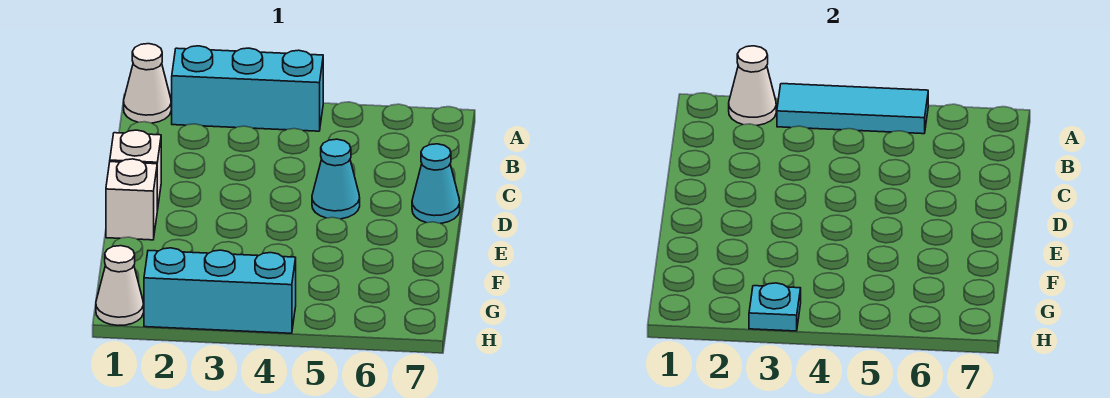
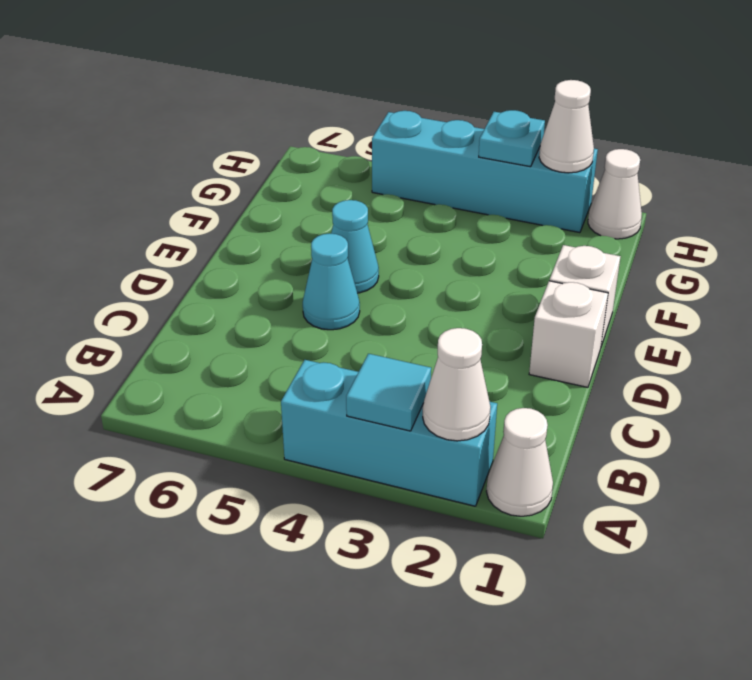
cyan tile A3:A5 level 2 -> cyan tile A3 level 2
cyan cone D7 level 1 -> cyan cone E5 level 1
cyan brick H2:H4 level 1 -> cyan brick H2:H5 level 1
none -> white cone H2 level 2

